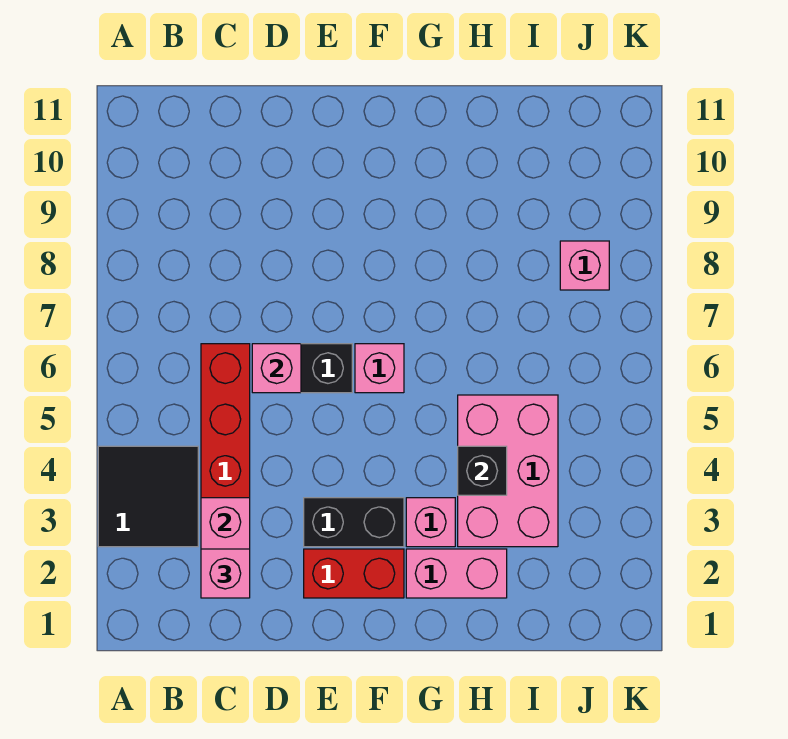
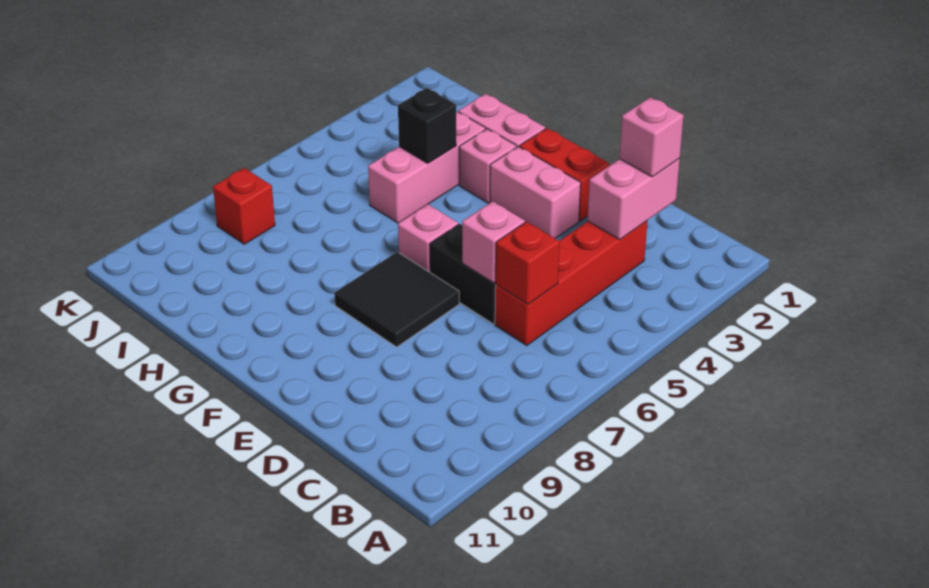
black tile A3:B4 level 1 -> black tile E7:F8 level 1
none -> red brick C6 level 2
black brick E3:F3 level 1 -> pink brick E3:F3 level 1
pink brick H3:I5 level 1 -> pink brick H3:H5 level 1
pink brick J8 level 1 -> red brick J8 level 1

